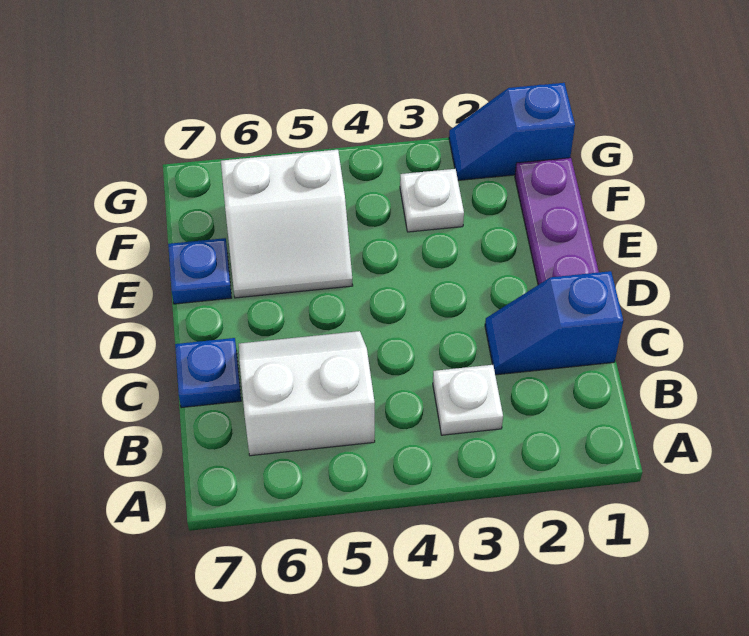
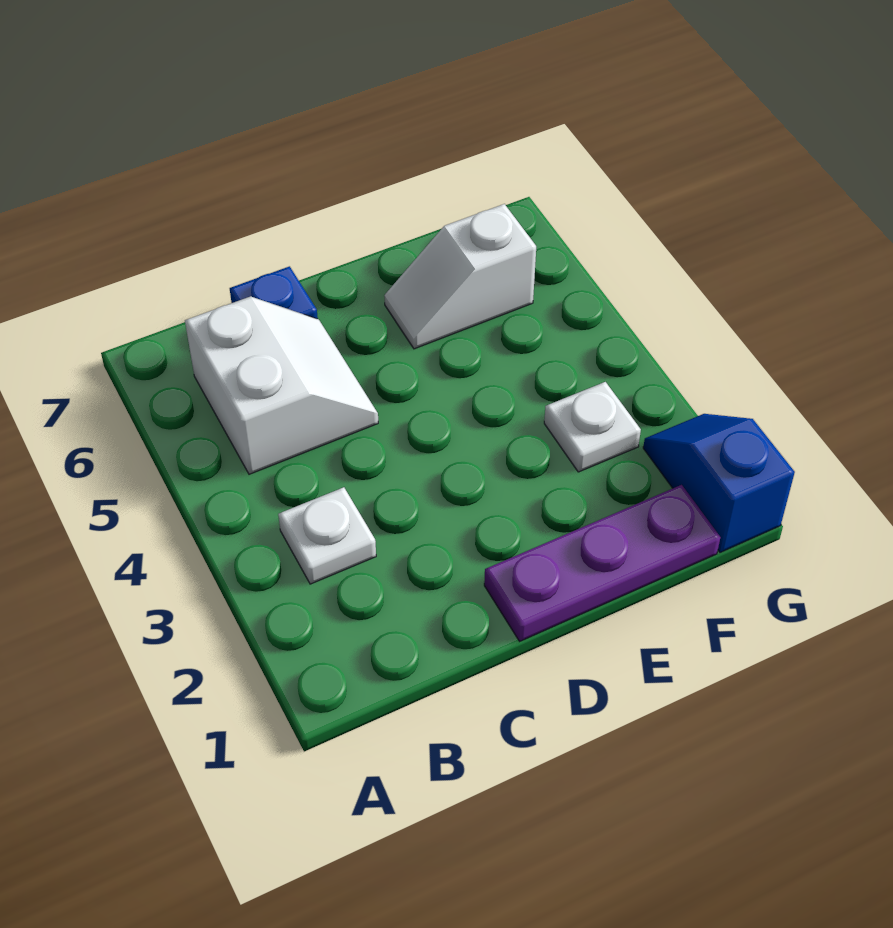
blue slope C1:C2 level 1 top 1 -> none
white slope E5:F6 level 1 top F -> white slope E6:F6 level 1 top F
blue plate E7 level 1 -> none

